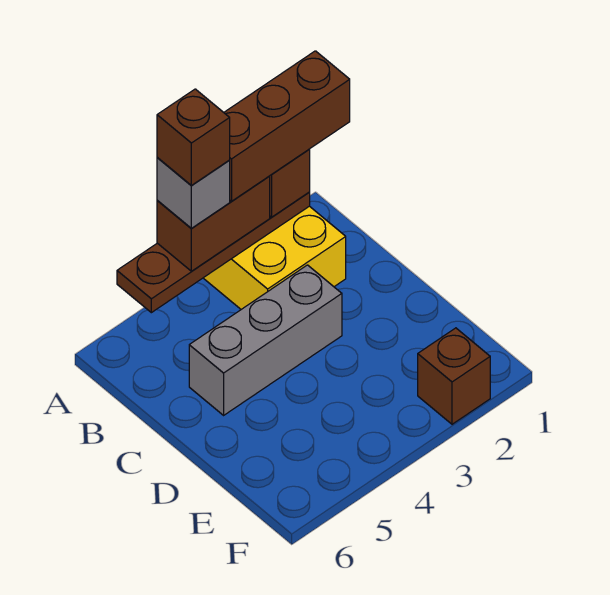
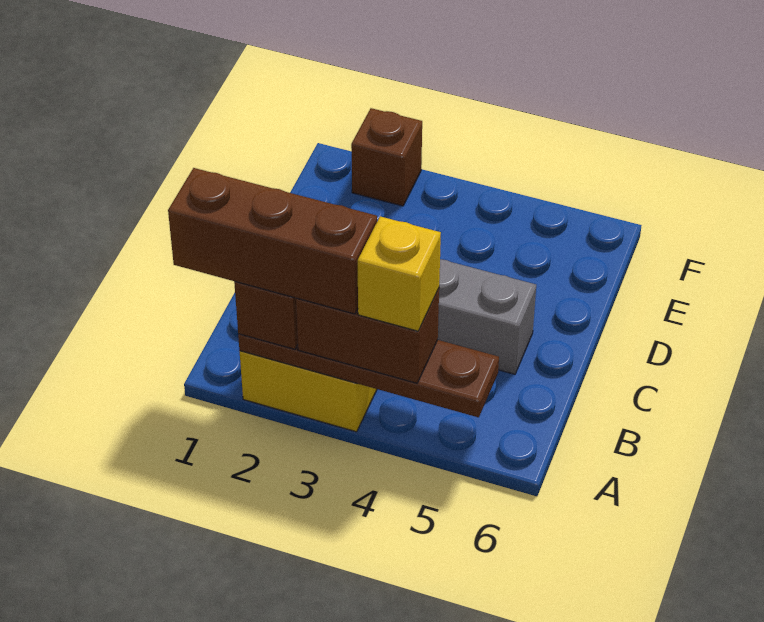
grey brick A4 level 4 -> yellow brick A4 level 4
brown brick A4 level 5 -> none

